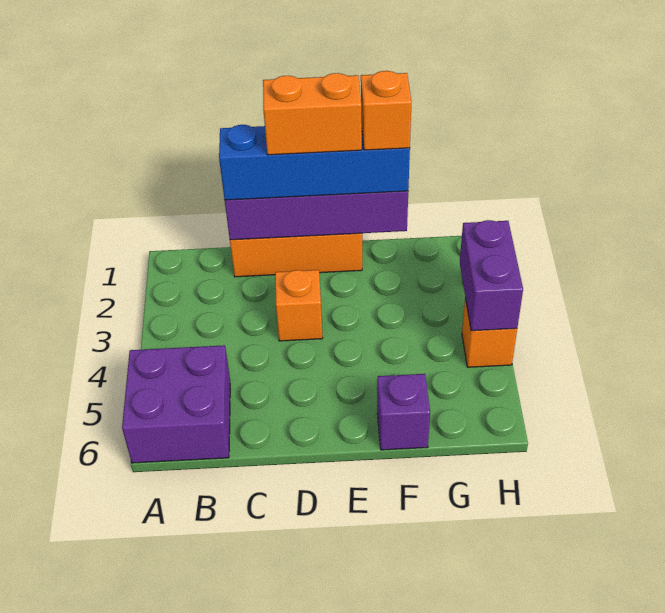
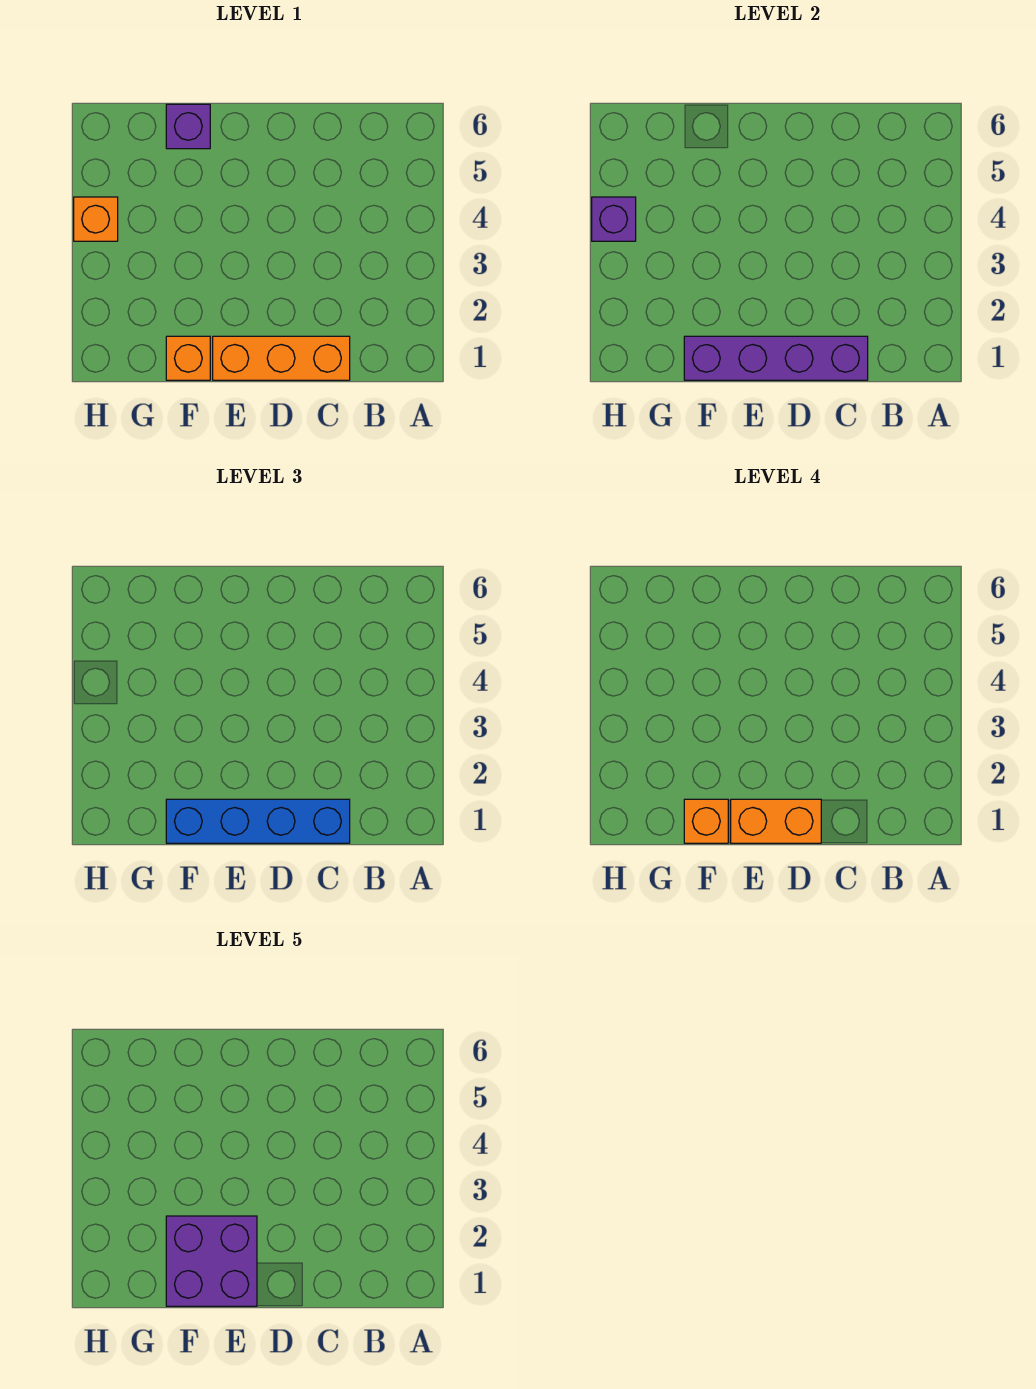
purple brick A5:B6 level 1 -> purple brick E1:F2 level 5
orange brick D3 level 1 -> orange brick F1 level 1
purple brick H3:H4 level 2 -> purple brick H4 level 2

